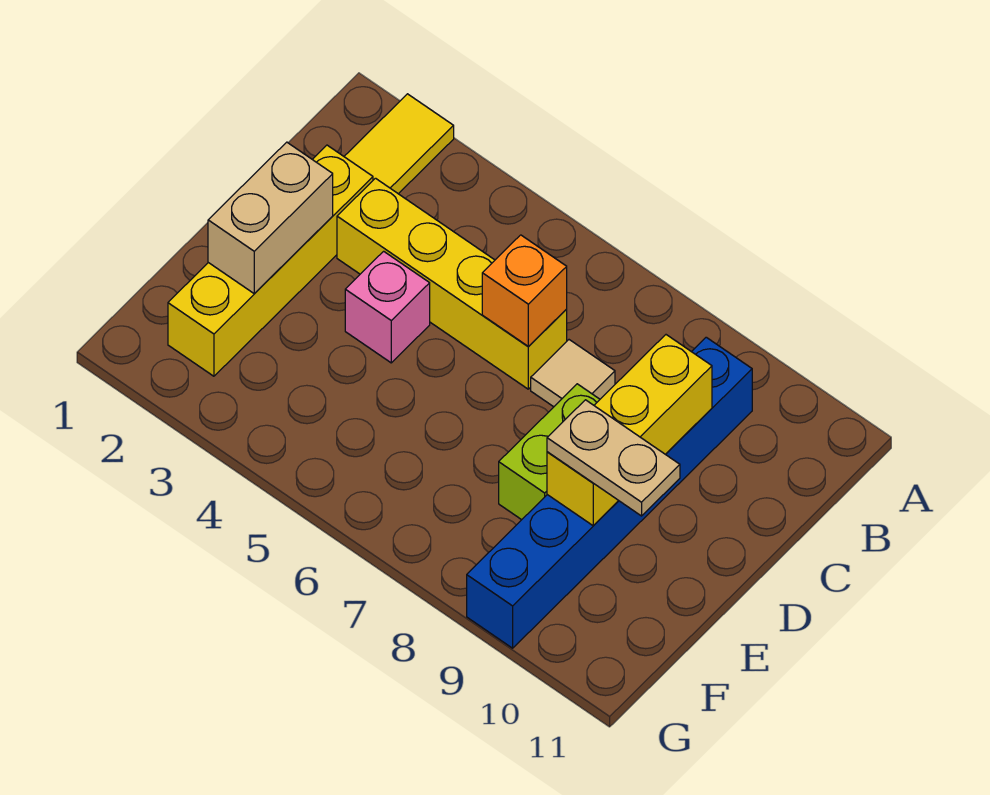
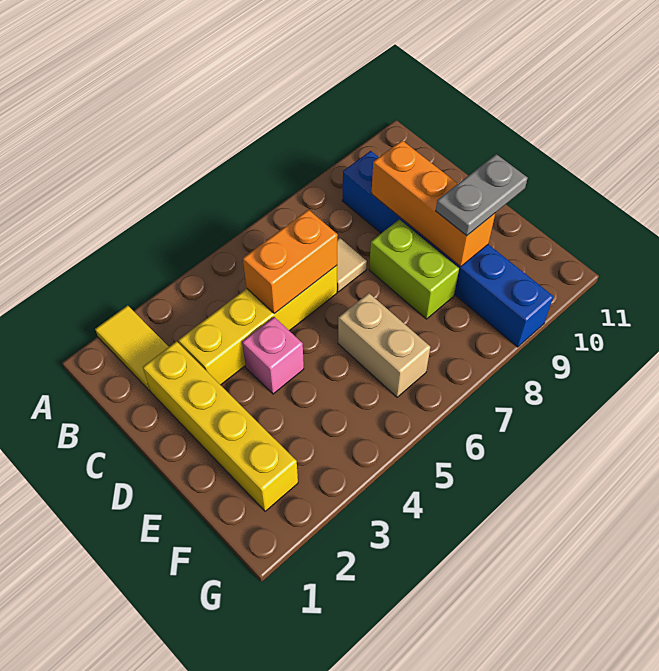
orange brick C6 level 2 -> orange brick C5:C6 level 2
yellow brick C9:E9 level 2 -> orange brick C9:E9 level 2
tan brick D2:E2 level 2 -> tan brick E6:F6 level 1
tan plate E9:E10 level 3 -> grey plate E9:E10 level 3

